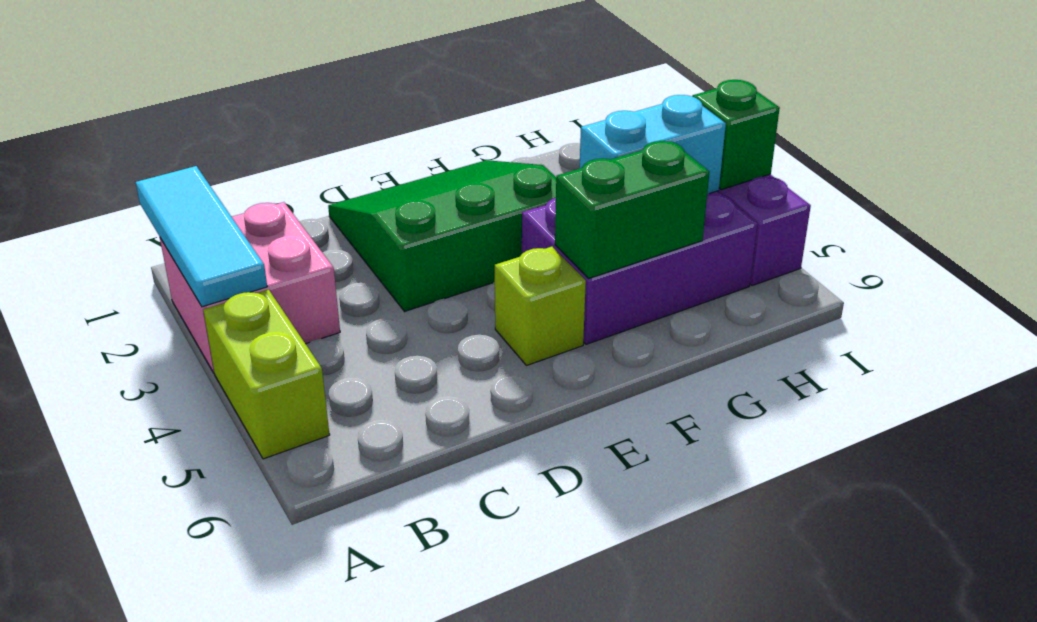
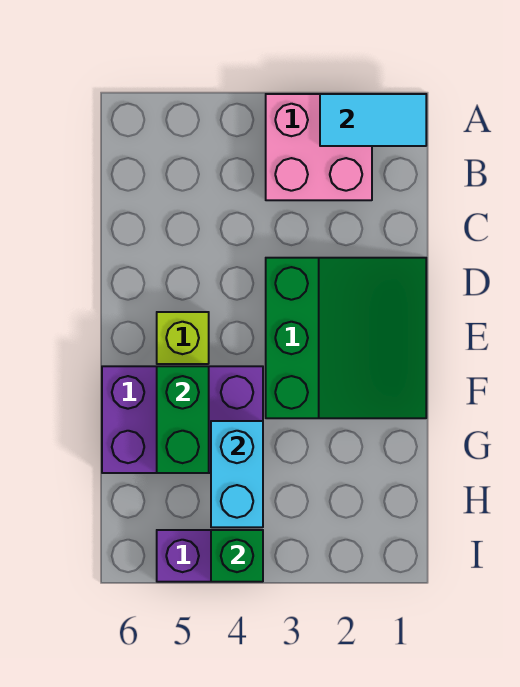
cyan tile A1:A3 level 2 -> cyan tile A1:A2 level 2
lime brick A4:A5 level 1 -> none
purple brick F4:H5 level 1 -> purple brick F4:G6 level 1

